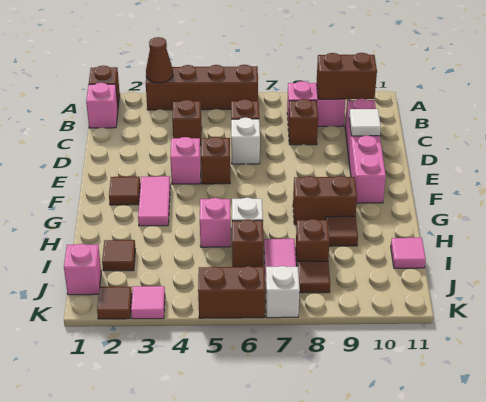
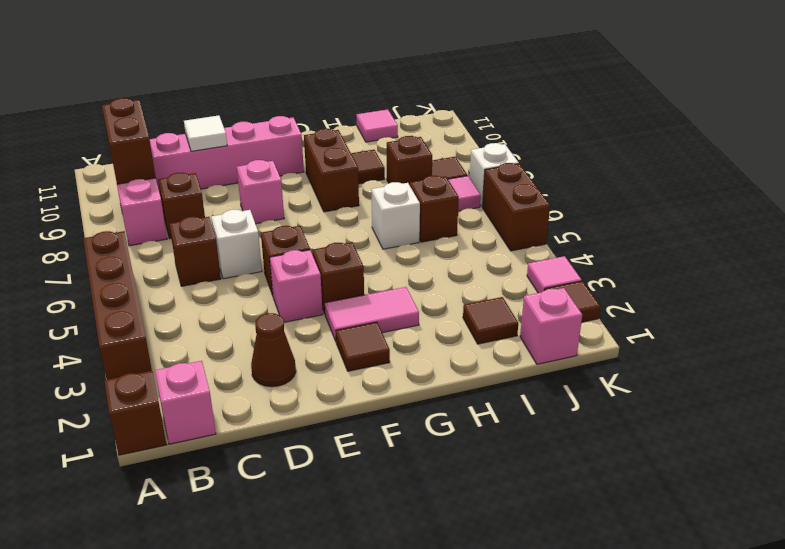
brown cone A3 level 2 -> brown cone D2 level 1
brown brick C4 level 1 -> brown brick F4 level 1
pink brick H5 level 1 -> pink brick E8 level 1

